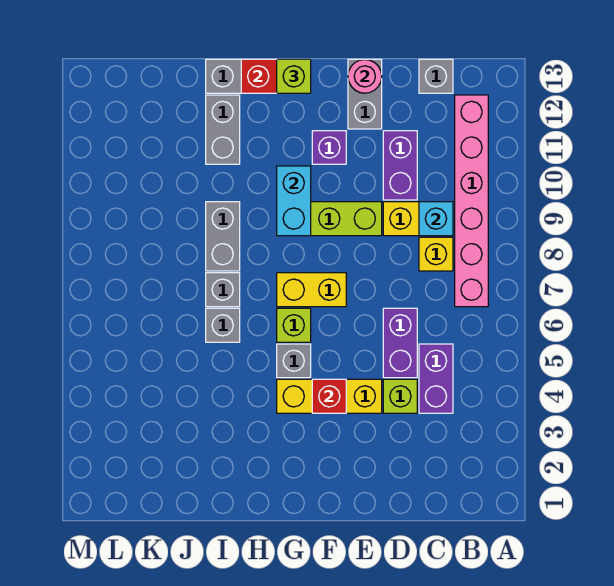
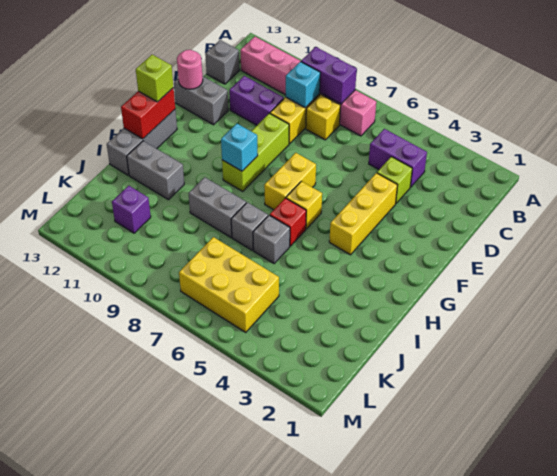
purple brick D5:D6 level 1 -> purple brick B8:B9 level 2
red brick F4 level 2 -> red brick H6 level 1
purple brick F11 level 1 -> purple brick K11 level 1
grey brick G5 level 1 -> none
lime brick G6 level 1 -> yellow brick G6 level 1
cyan brick G9:G10 level 2 -> cyan brick G9 level 2
none -> yellow brick K5:L7 level 1

